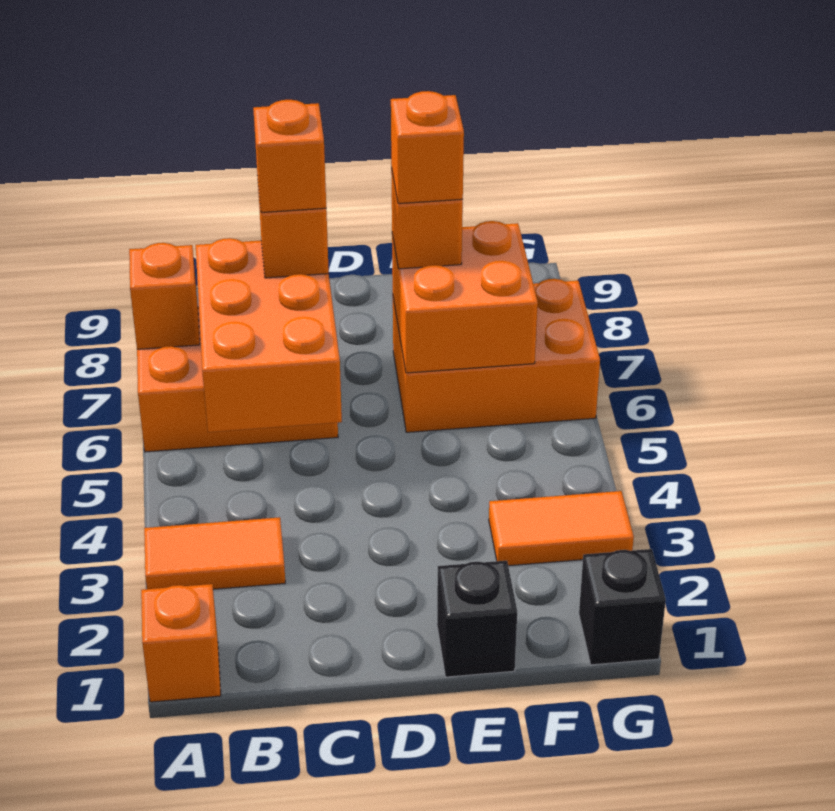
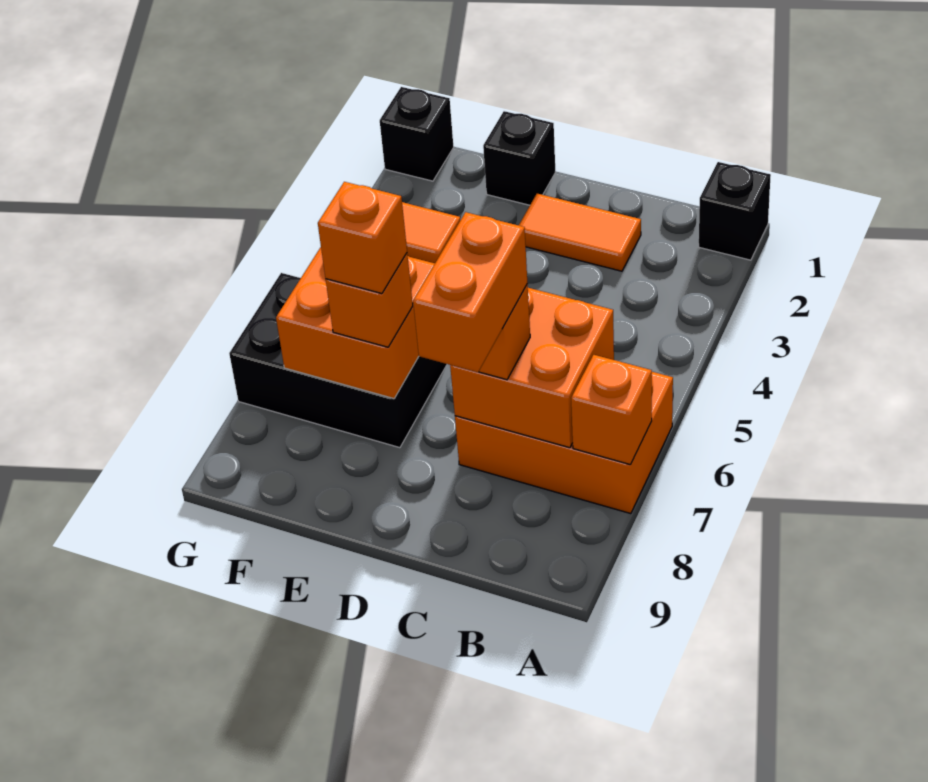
orange brick A1 level 1 -> black brick A1 level 1
orange tile A3:B3 level 1 -> orange tile C2:D2 level 1
orange brick B5:C7 level 2 -> orange brick B6:C7 level 2
orange brick C7 level 4 -> orange brick C7:C8 level 4
orange brick E6:G7 level 1 -> black brick E6:G7 level 1

